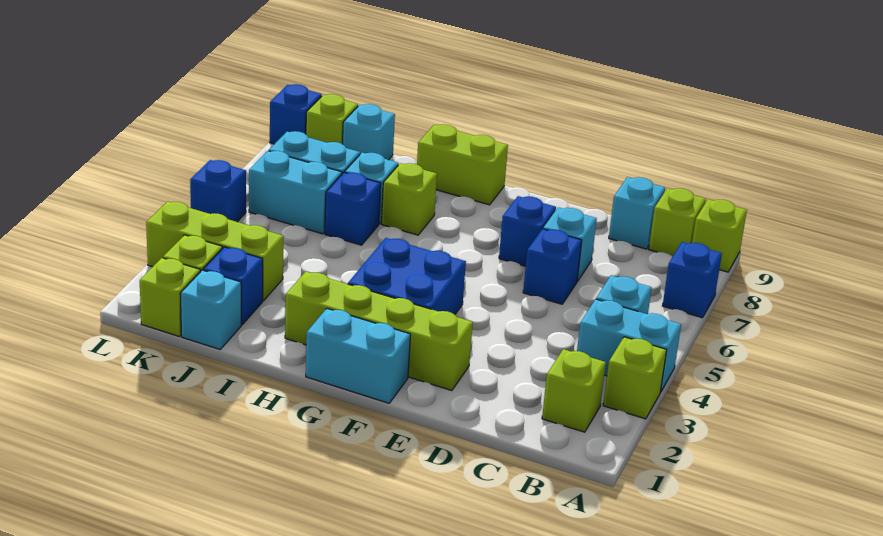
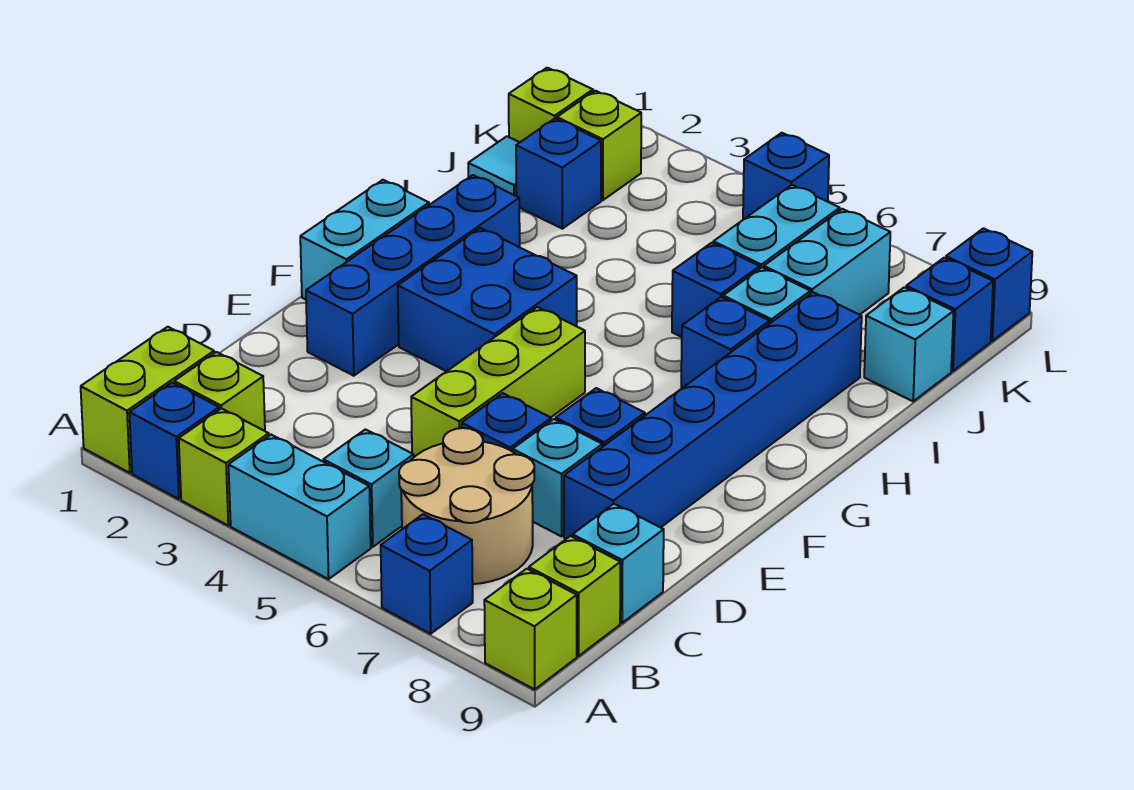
none -> blue brick A2 level 1
cyan brick A4:B4 level 1 -> cyan brick A4:A5 level 1
none -> tan round brick B6:C7 level 1
none -> blue brick D8:I8 level 1
lime brick E2:H2 level 1 -> blue brick E2:H2 level 1
lime brick G9:H9 level 1 -> lime brick A1:B1 level 1
lime brick H7 level 1 -> blue brick H7 level 1
cyan brick J1 level 1 -> cyan tile J1 level 1
lime brick J3:L3 level 1 -> lime brick D5:F5 level 1
lime brick K9 level 1 -> blue brick K9 level 1

